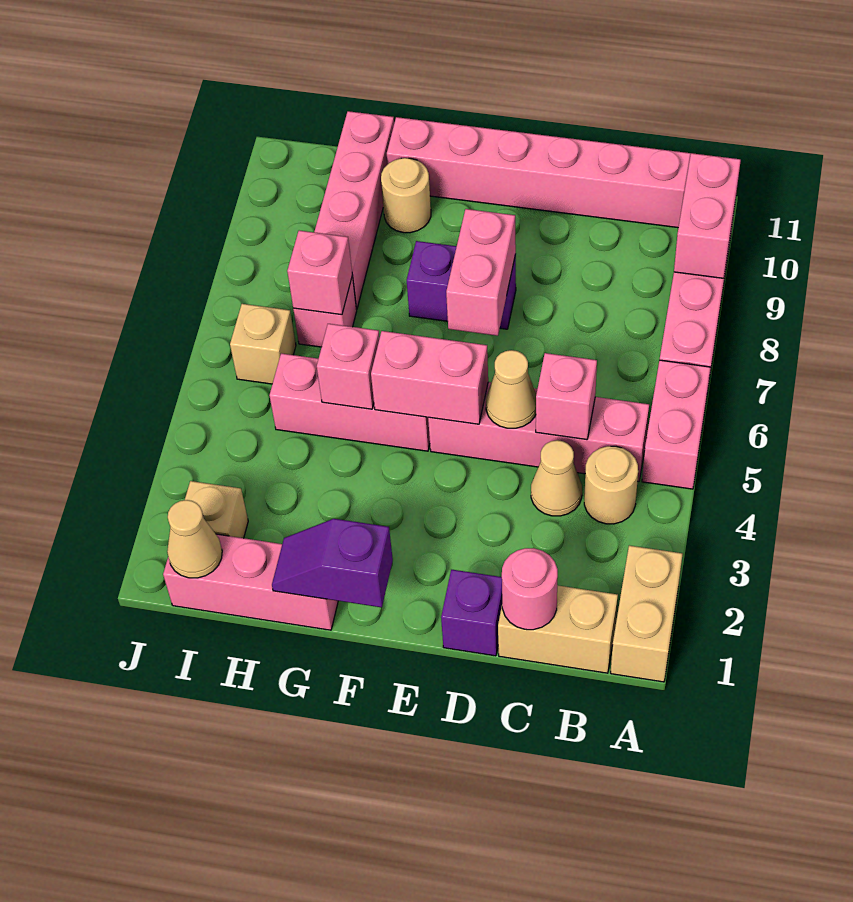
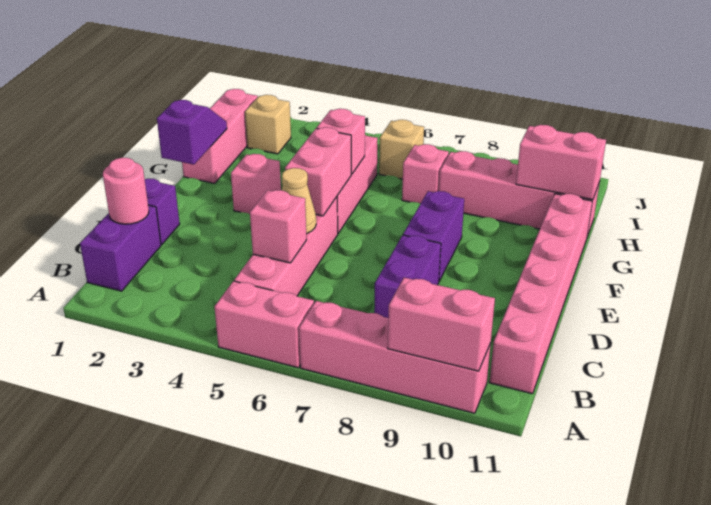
tan brick A1:A2 level 1 -> none
tan brick B1:C1 level 1 -> purple brick B1:C1 level 1
tan round brick B4 level 1 -> none
tan cone C4 level 1 -> none
none -> purple brick C8:D8 level 1
pink brick E7:E8 level 2 -> pink brick H10:H11 level 2
tan round brick G10 level 1 -> none
pink brick H7 level 2 -> pink brick F3 level 1
tan cone I1 level 2 -> none

